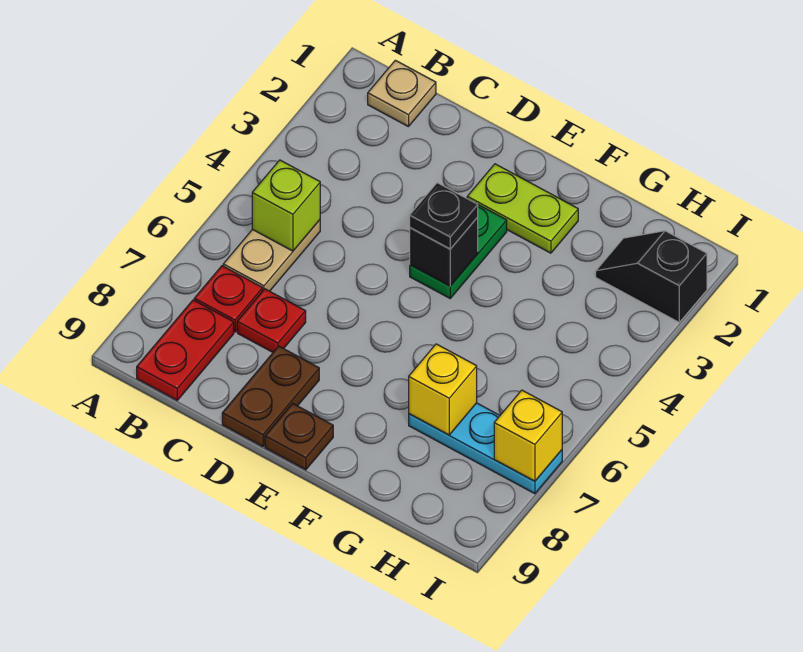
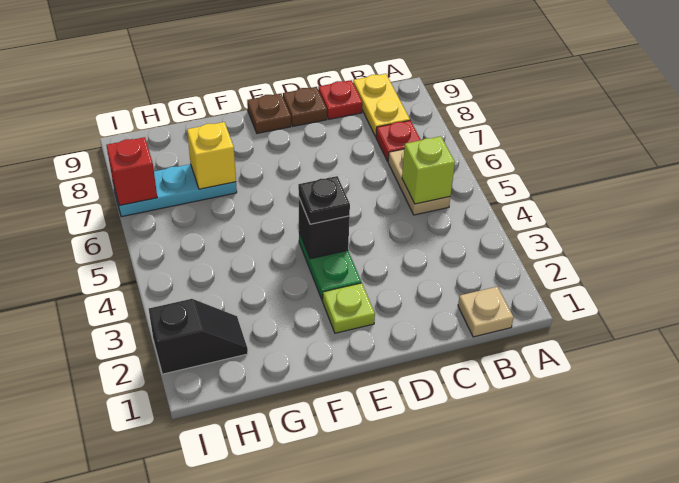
red plate B8:B9 level 1 -> yellow plate B8:B9 level 1
red plate C7 level 1 -> red plate C9 level 1
brown plate D8:D9 level 1 -> brown plate D9 level 1
lime plate E2:F2 level 1 -> lime plate E2 level 1
yellow brick I7 level 2 -> red brick I7 level 2

